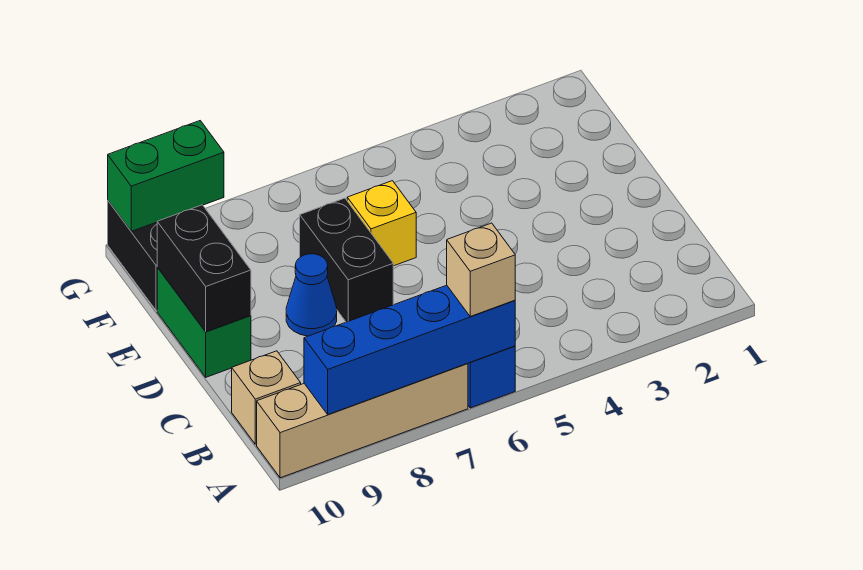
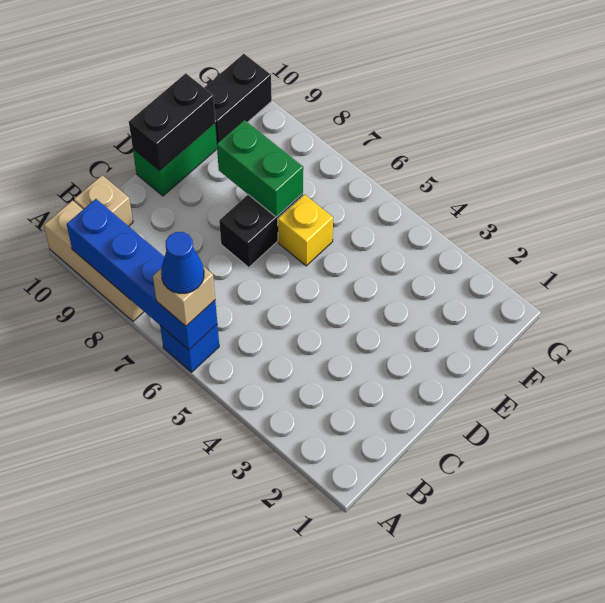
tan brick A7:A10 level 1 -> tan brick A8:A10 level 1
blue cone D8 level 1 -> blue cone A6 level 4
green brick G9:G10 level 2 -> green brick E7:E8 level 2

